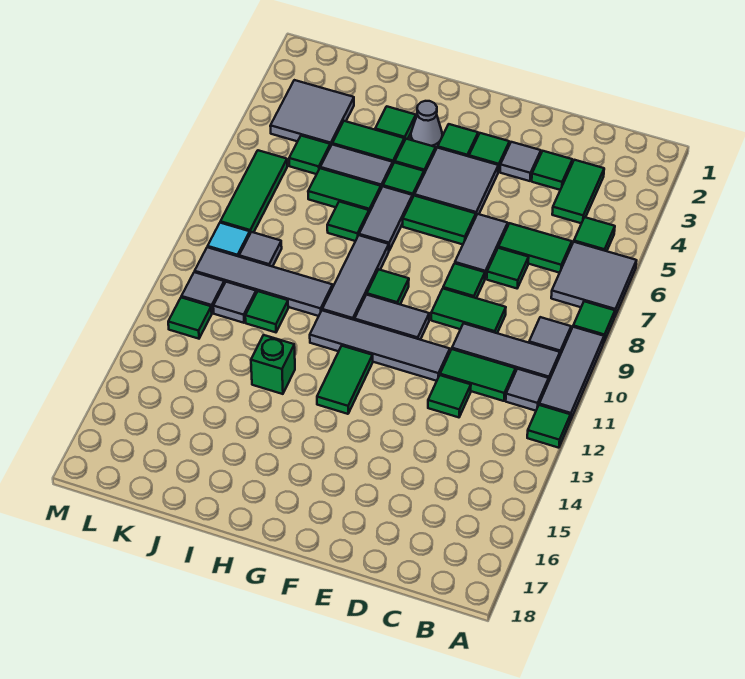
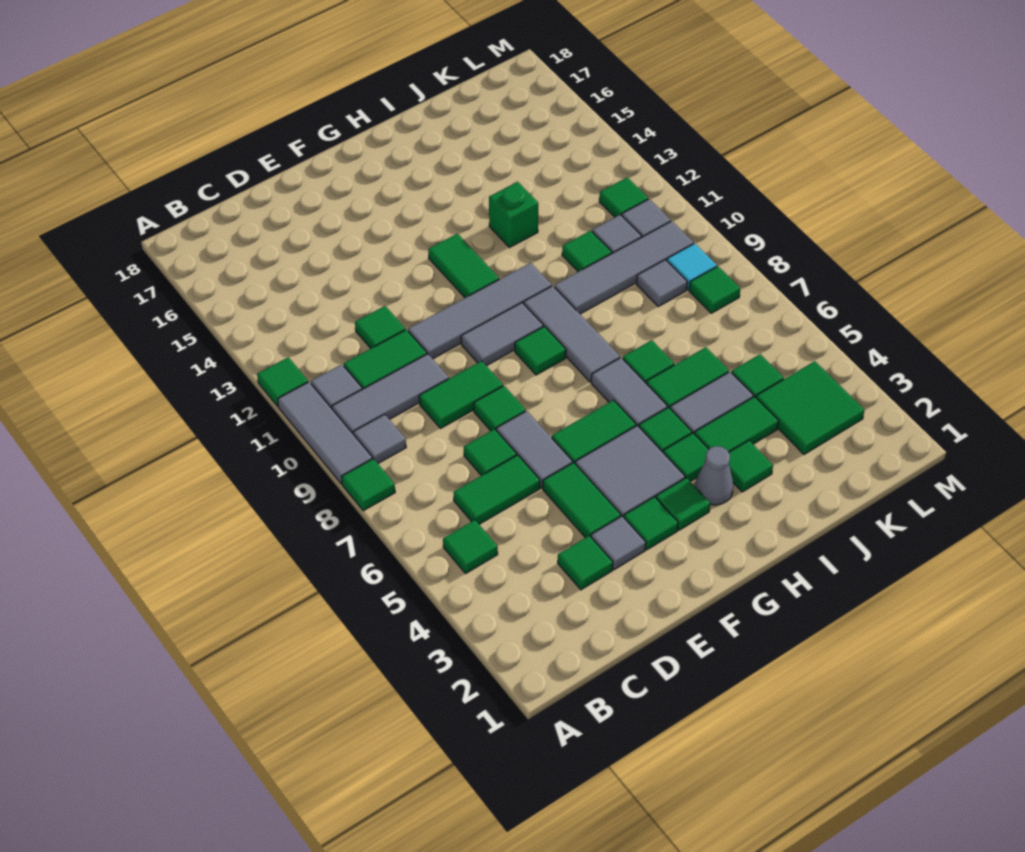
grey tile A6:B7 level 1 -> none
green tile C3:C4 level 1 -> green tile E4:E5 level 1
grey tile K3:L4 level 1 -> green tile K3:L4 level 1
green tile L6:L8 level 1 -> green tile L8 level 1

